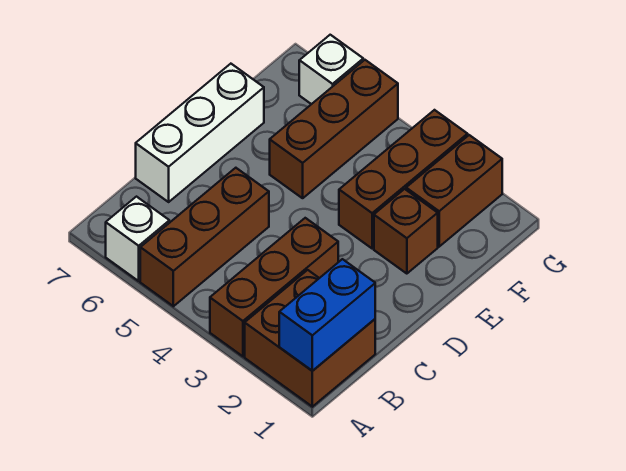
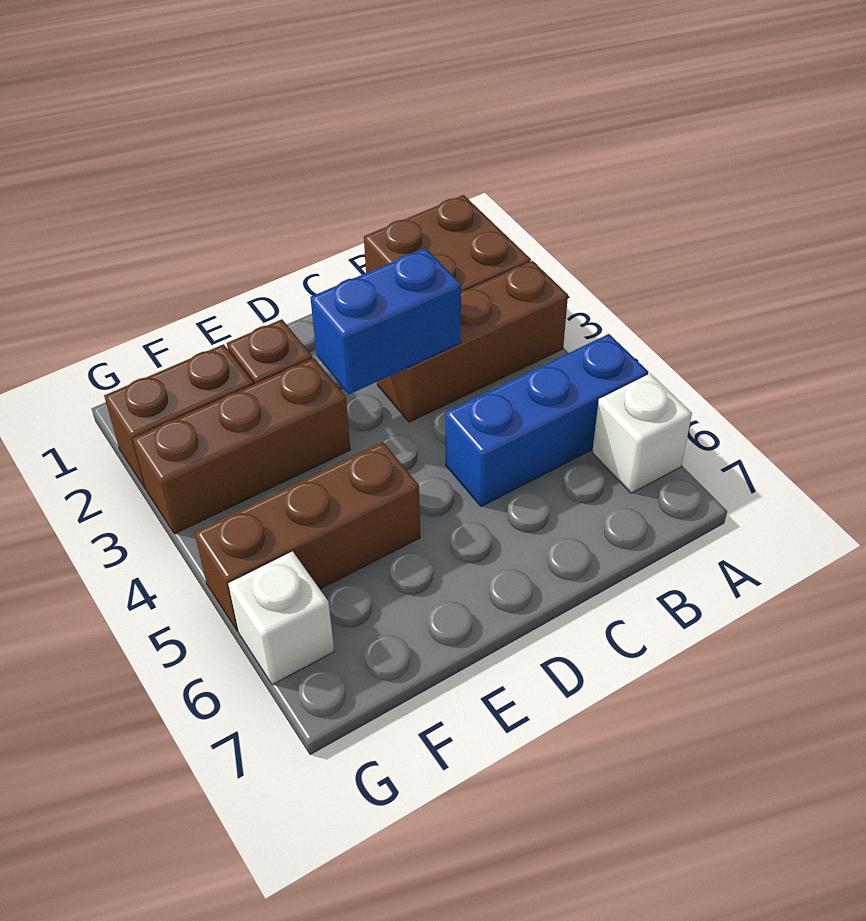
blue brick A1:B1 level 2 -> blue brick C3:D3 level 2
brown brick A5:C5 level 1 -> blue brick A5:C5 level 1
white brick C7:E7 level 1 -> none

